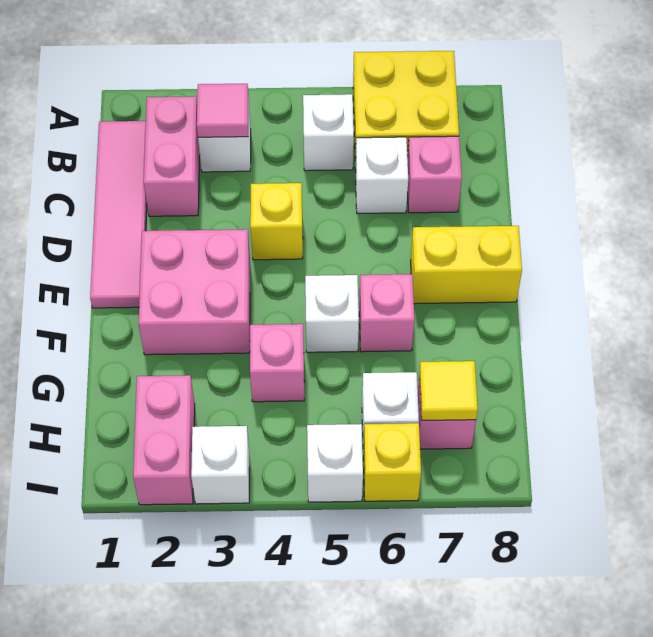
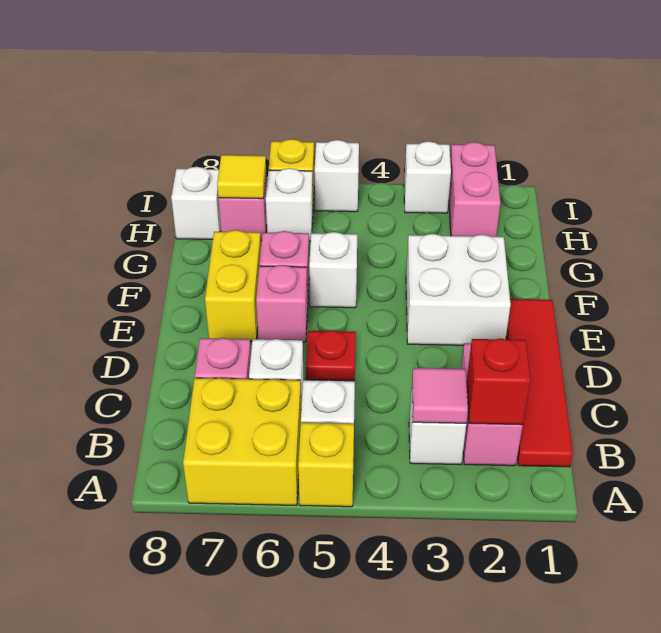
pink tile B1:E1 level 1 -> red tile B1:E1 level 1
none -> red brick B2 level 2
yellow brick D4 level 1 -> yellow brick A5 level 1
none -> red plate D5 level 1
pink brick E2:F3 level 1 -> white brick E2:F3 level 1
yellow brick E7:E8 level 1 -> yellow brick E7:F7 level 1
pink brick G4 level 1 -> pink brick E6 level 1
none -> white brick H8 level 1

